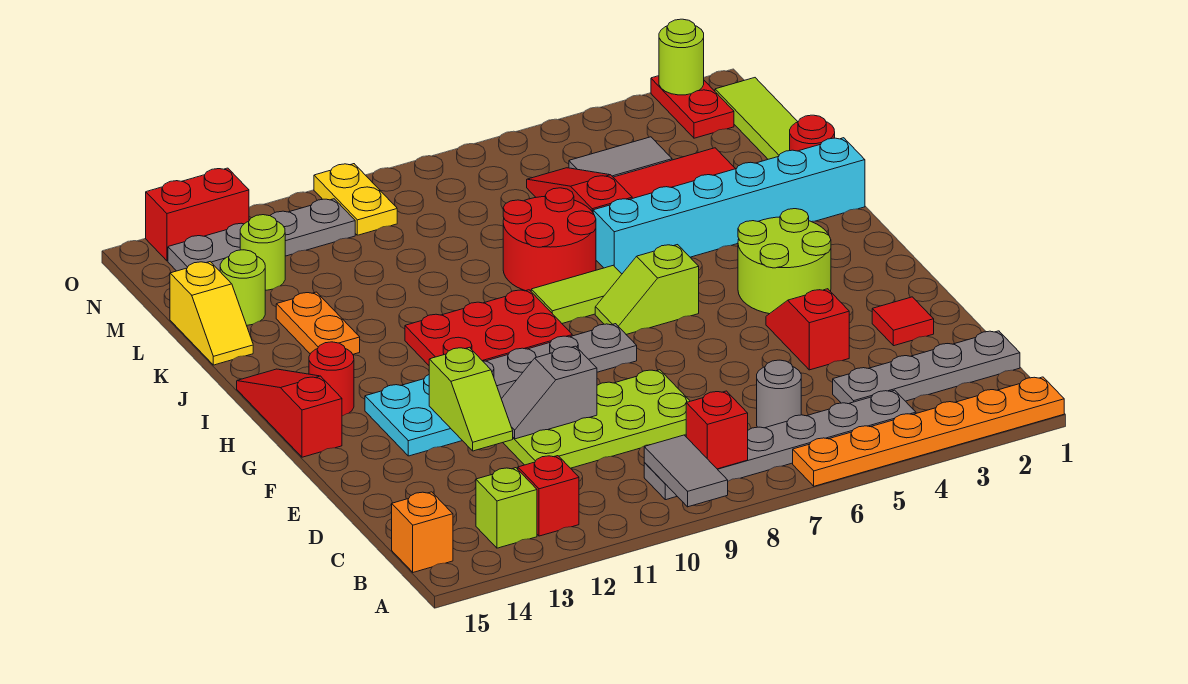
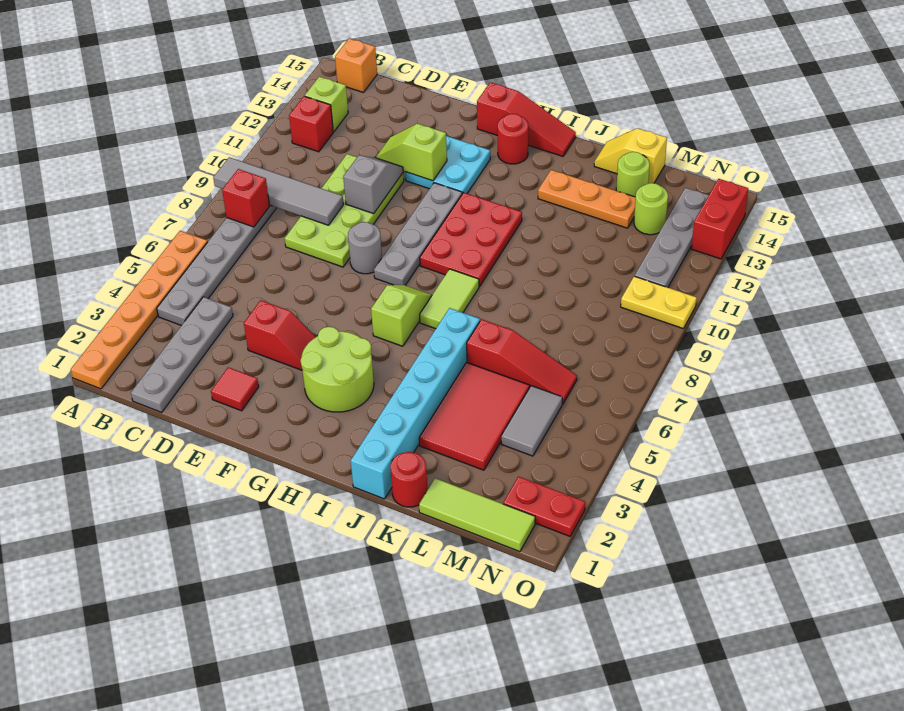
grey tile A9:B9 level 2 -> grey tile A9:D9 level 2
grey round brick C6 level 1 -> grey round brick F8 level 1
red round brick J7:K8 level 1 -> none
orange plate J13:K13 level 1 -> orange plate J13:L13 level 1
lime round brick O2 level 2 -> none

